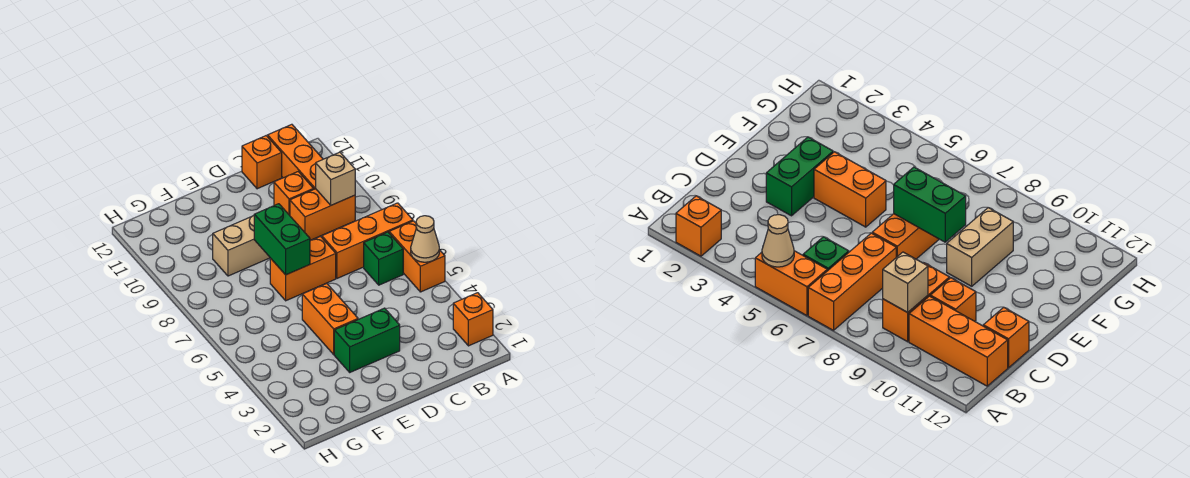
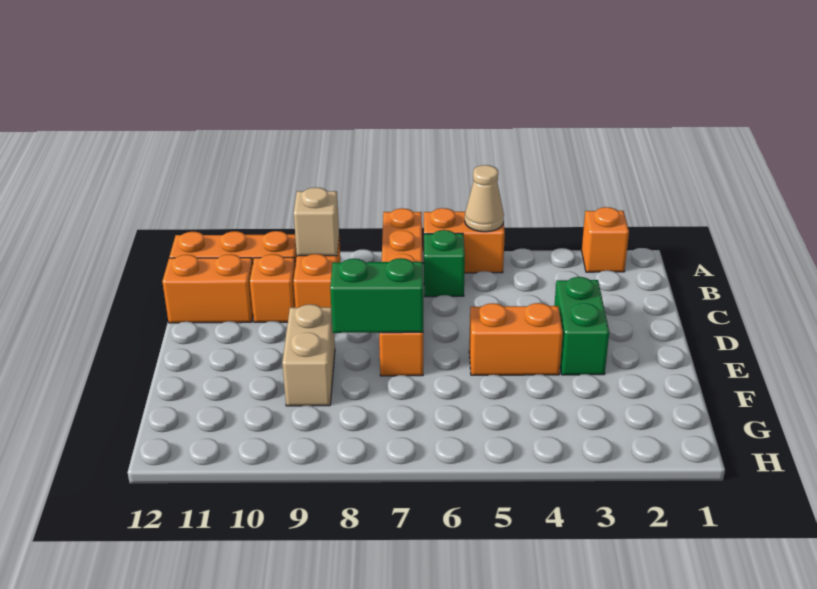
orange brick C12 level 1 -> orange brick C11:C12 level 1

